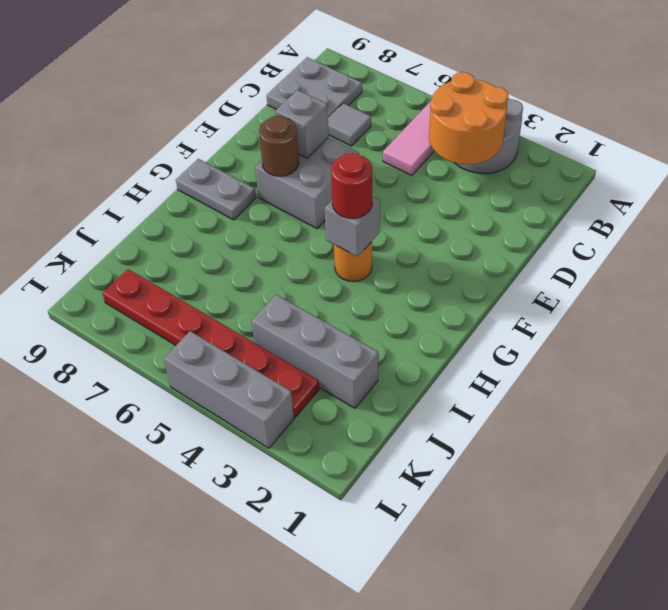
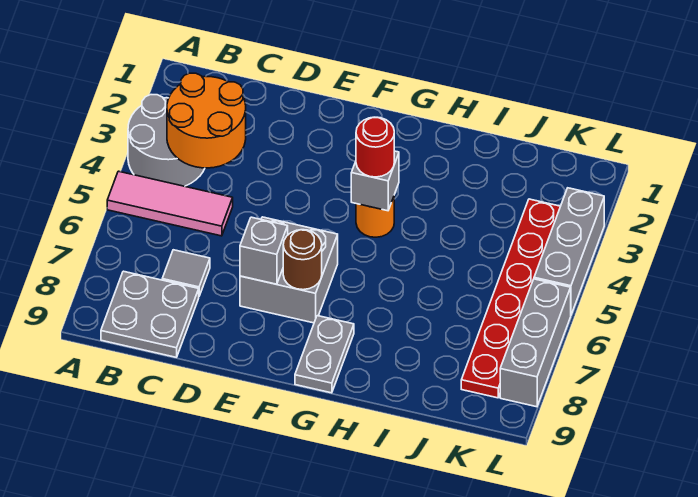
grey brick J2:J4 level 1 -> grey brick L6:L8 level 1

